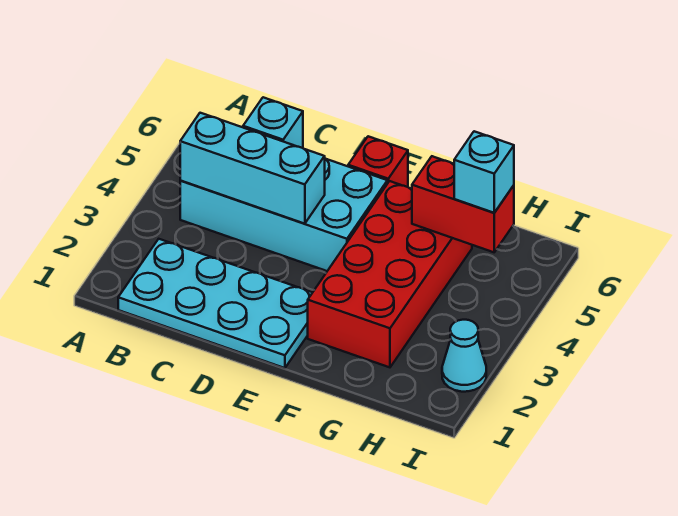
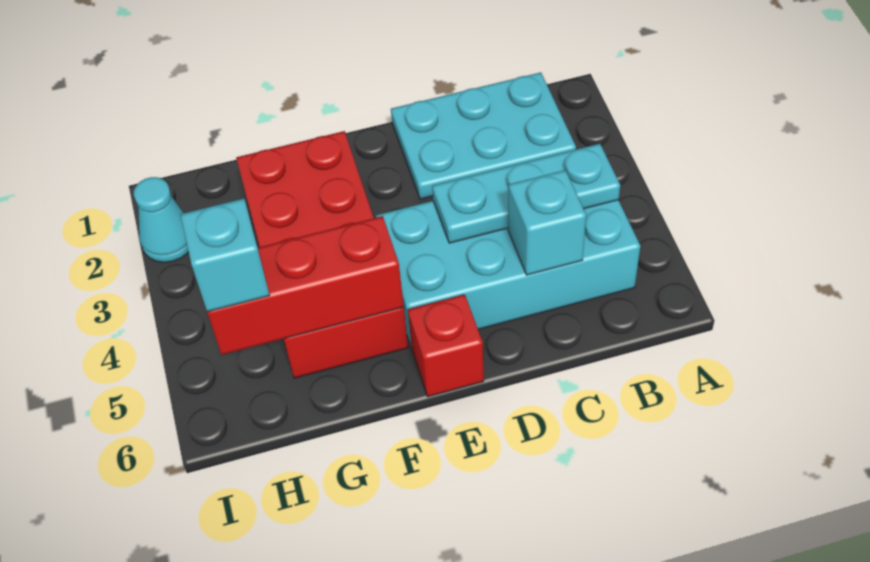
cyan plate B1:E2 level 1 -> cyan plate B1:D2 level 1
cyan brick B4:D4 level 2 -> cyan plate B4:D4 level 2
red brick G5:H5 level 2 -> red brick F5:H5 level 2

